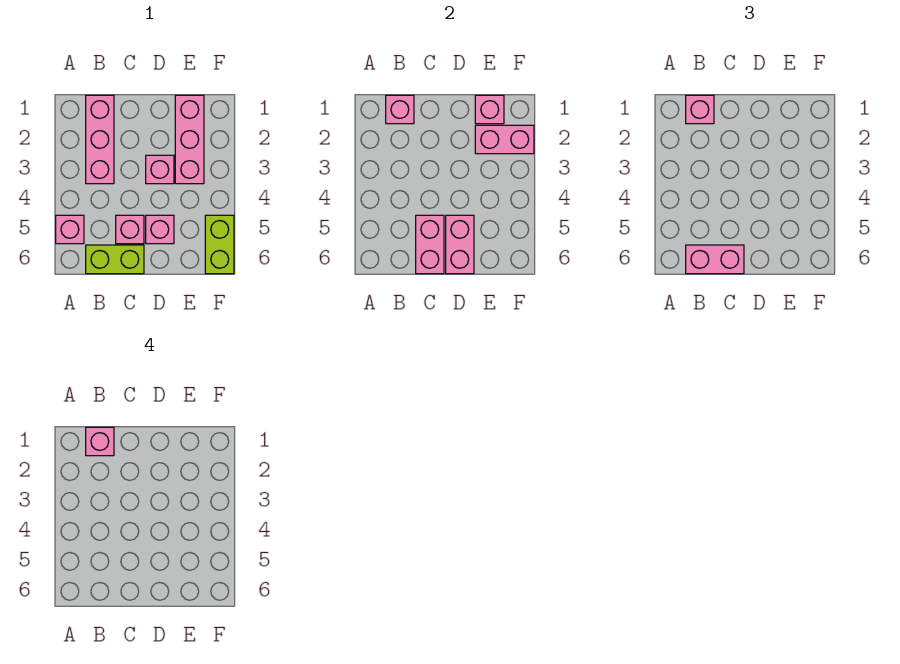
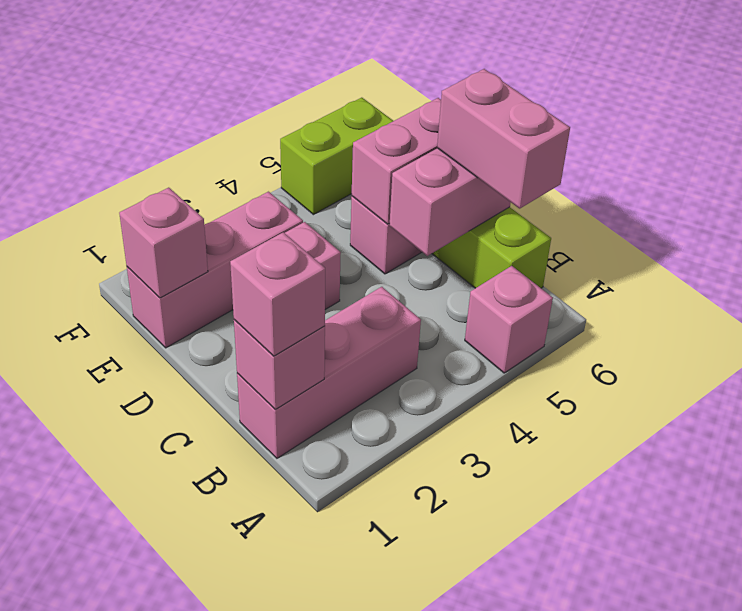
pink brick B1 level 4 -> none
pink brick C5 level 1 -> none
pink brick E2:F2 level 2 -> none

